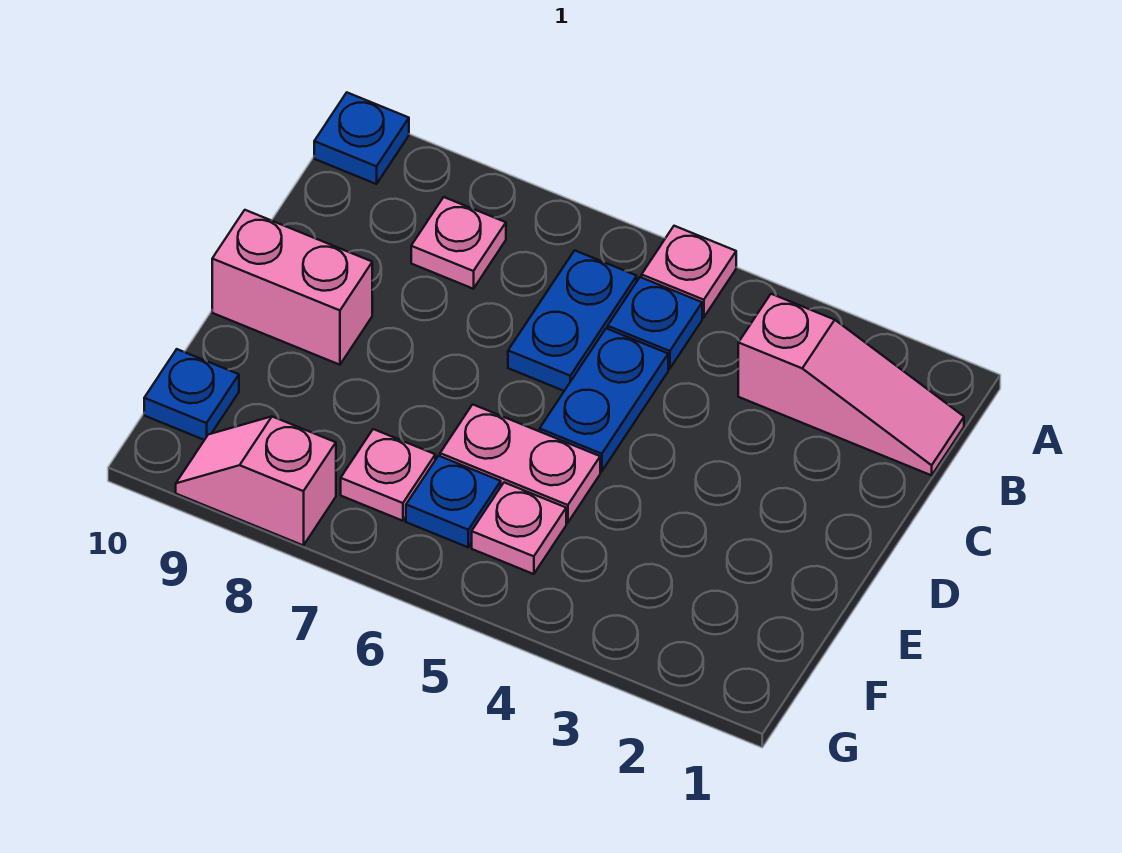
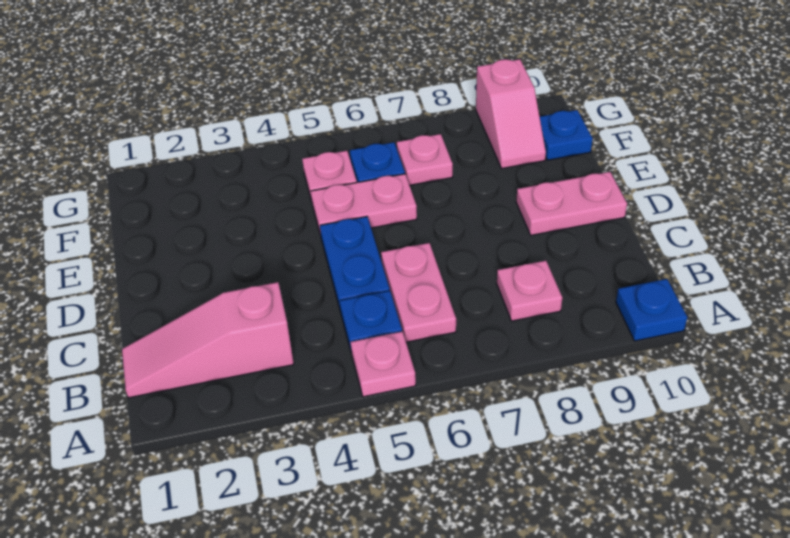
blue plate B6:C6 level 1 -> pink plate B6:C6 level 1
pink brick D9:D10 level 1 -> pink plate D9:D10 level 1
pink slope G8:G9 level 1 top 8 -> pink slope F9:G9 level 1 top G

